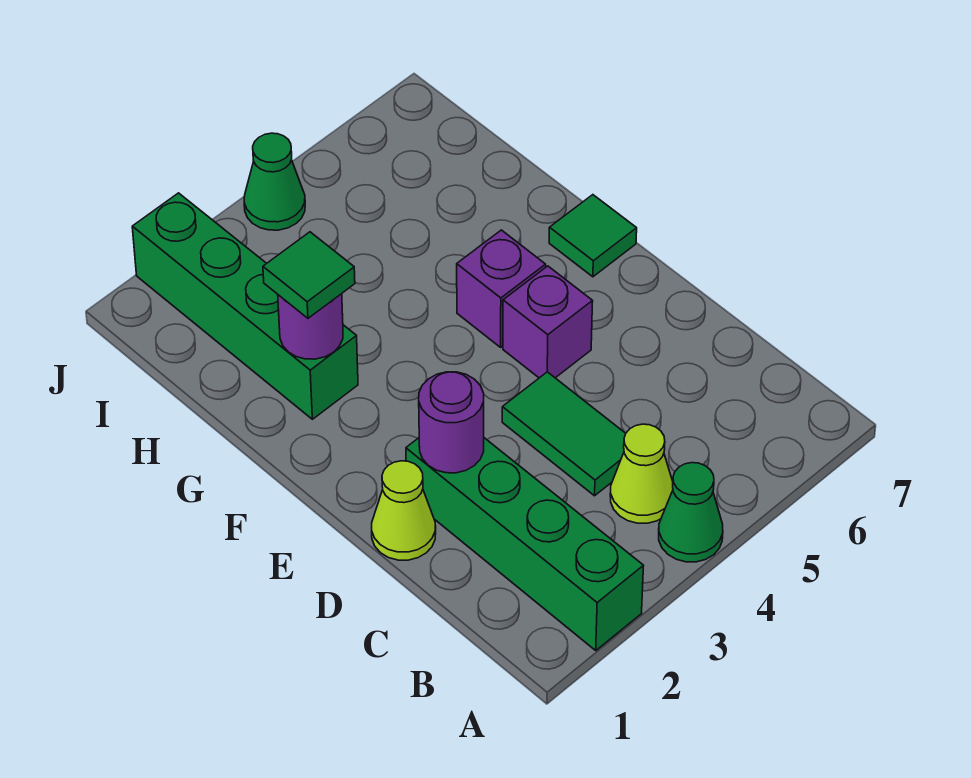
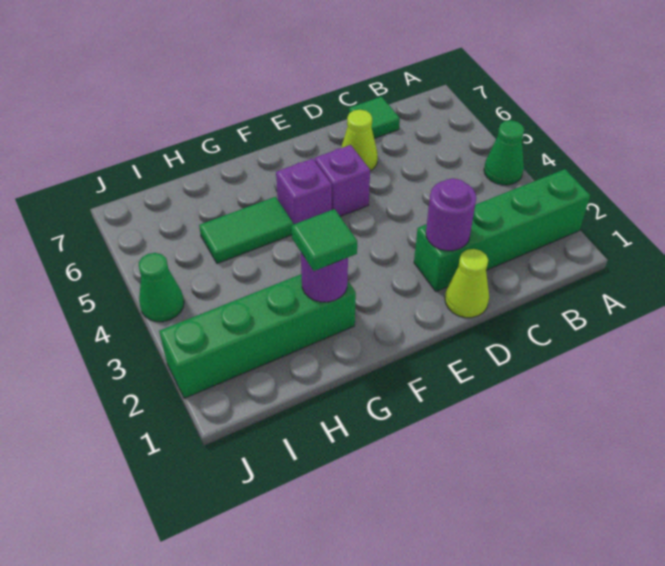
lime cone B4 level 1 -> lime cone D6 level 1
green tile C4:D4 level 1 -> green tile G5:H5 level 1
green tile F7 level 1 -> green tile C7 level 1

